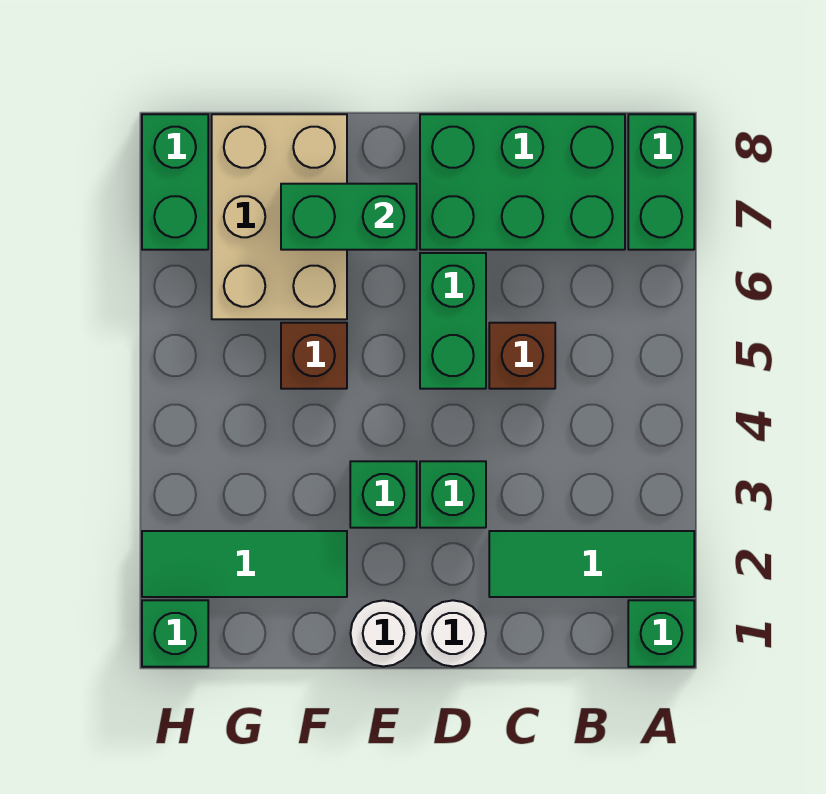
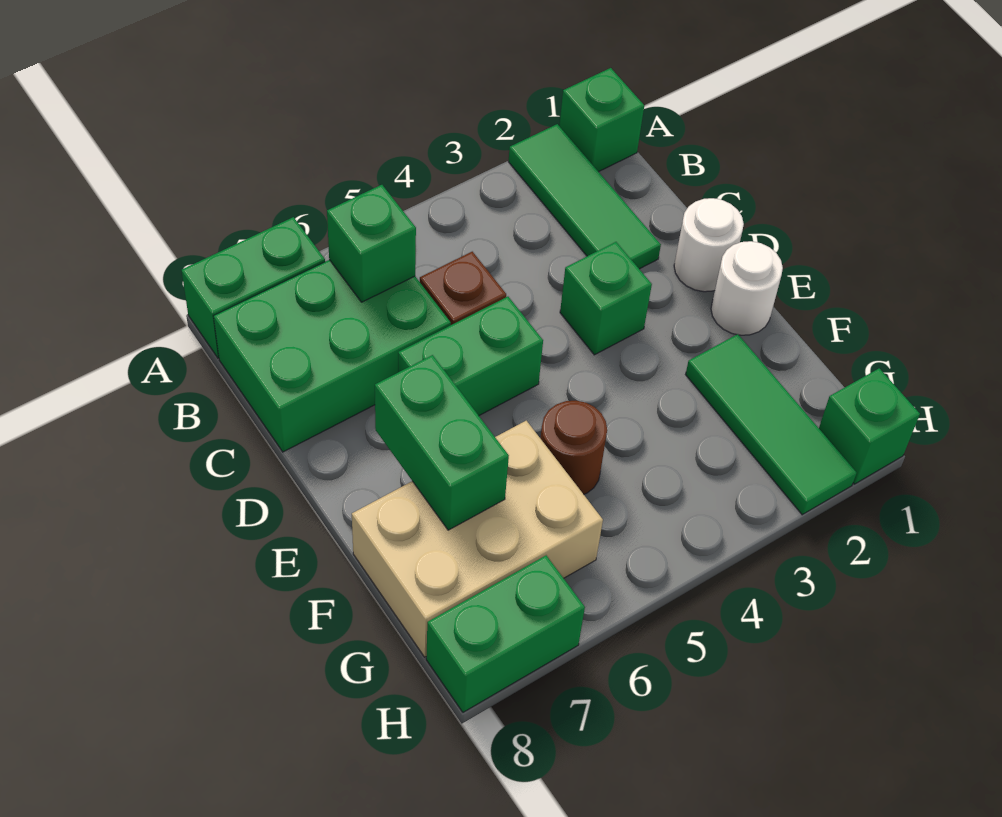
green brick B7:D8 level 1 -> green brick B6:C8 level 1
green brick E3 level 1 -> green brick B6 level 2
brown brick F5 level 1 -> brown round brick F5 level 1

